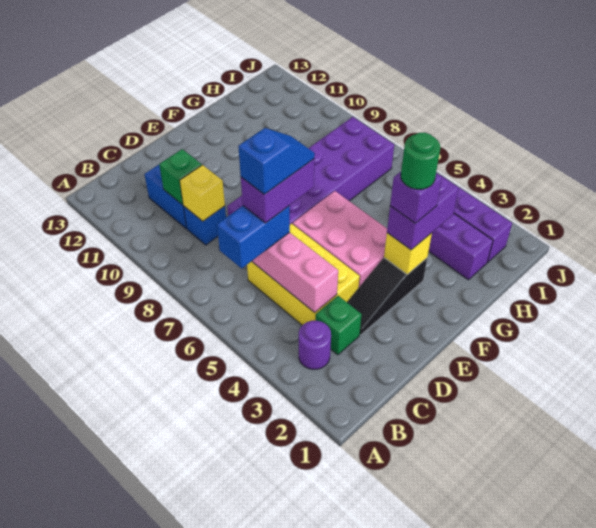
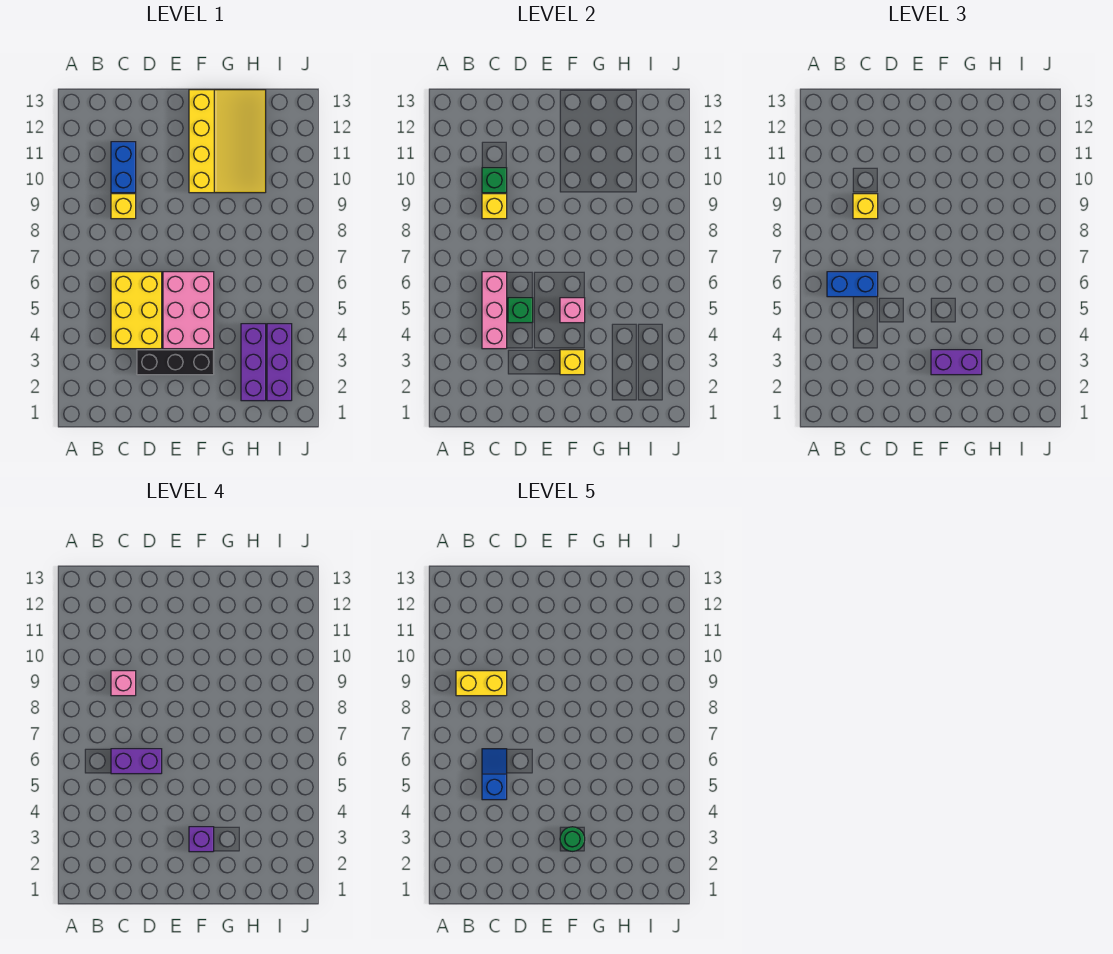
purple round brick B3 level 1 -> none
none -> yellow brick B9:C9 level 5
green brick C3 level 1 -> green brick D5 level 2
blue slope C6:D6 level 5 top C -> blue slope C5:C6 level 5 top 5
blue brick C9 level 1 -> yellow brick C9 level 1
none -> yellow brick C9 level 3
none -> pink brick C9 level 4
black slope D3:F3 level 1 top F -> black brick D3:F3 level 1
purple brick D7:I8 level 1 -> none
none -> pink brick F5 level 2
none -> yellow slope F10:H13 level 1 top F

